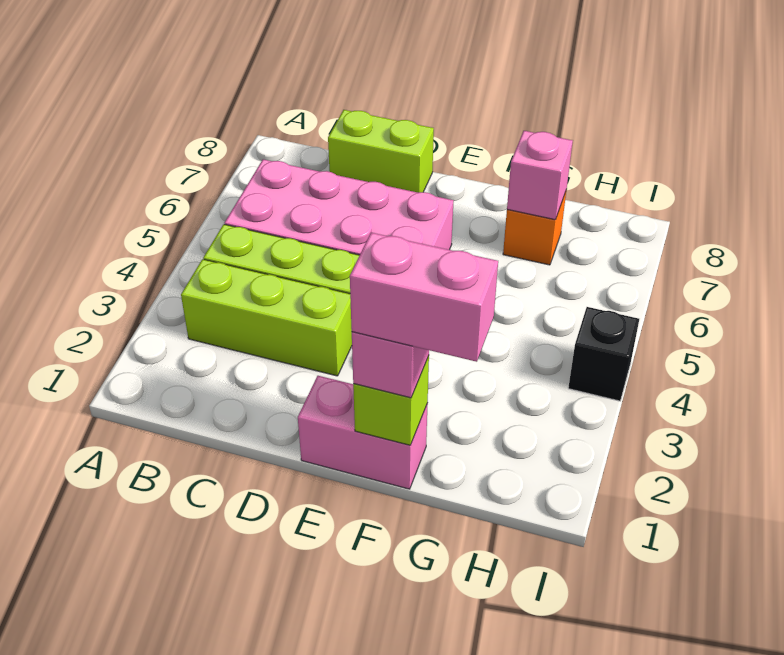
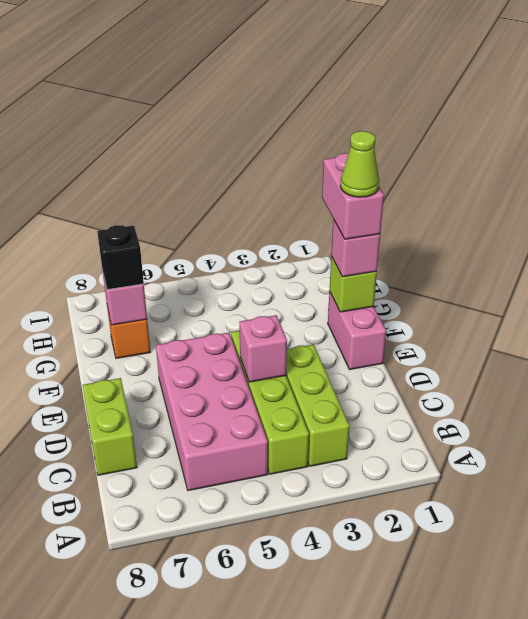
none -> pink brick D4 level 2
none -> lime cone F1 level 5
black brick I4 level 1 -> black brick G7 level 3

